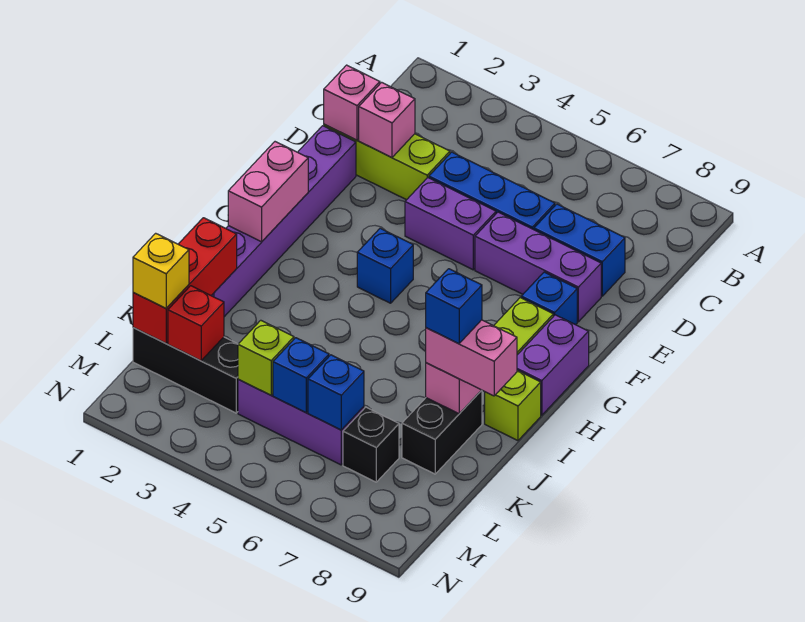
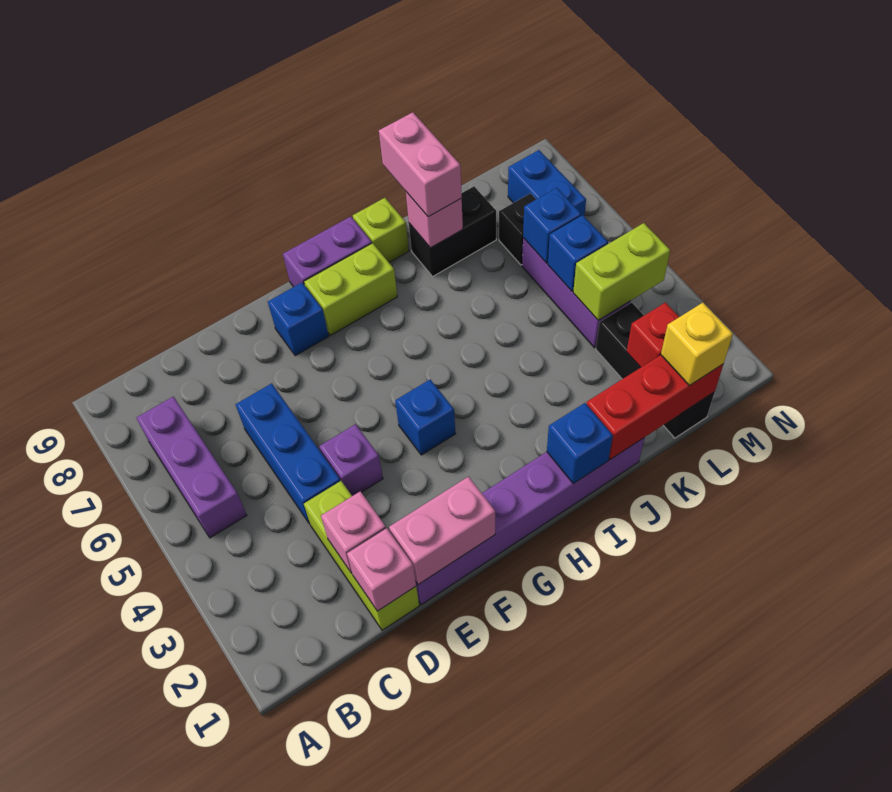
blue brick D7:D8 level 1 -> blue brick M7:M8 level 1
purple brick E4:E5 level 1 -> purple brick E4 level 1
purple brick E6:E8 level 1 -> purple brick B5:B7 level 1
pink brick G1:H1 level 2 -> pink brick E1:F1 level 2
blue brick J8 level 4 -> blue brick I1 level 2
lime brick L4 level 2 -> lime brick L4:M4 level 2

